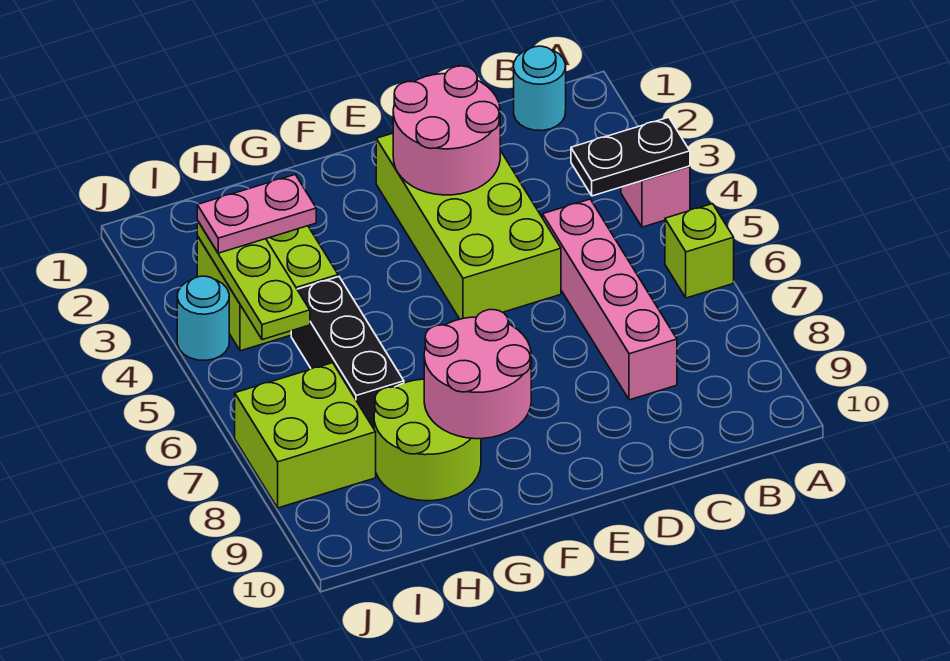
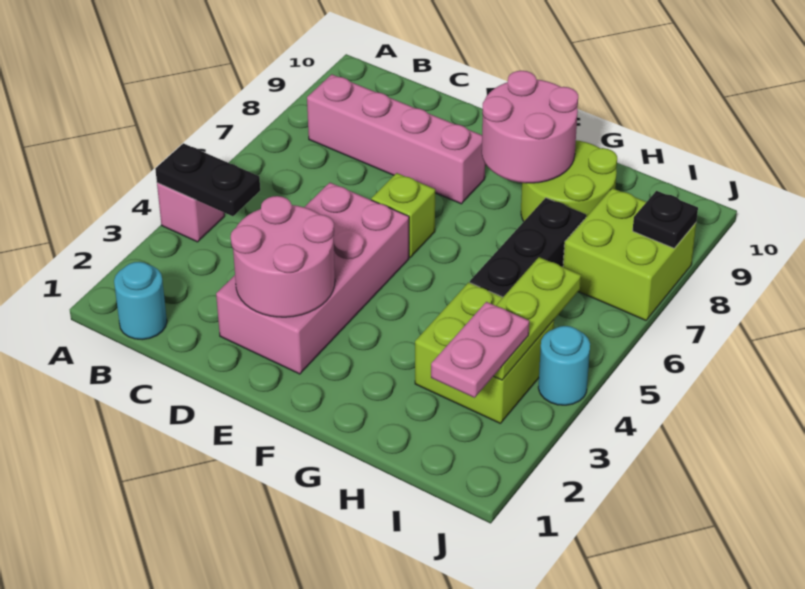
lime brick A6 level 1 -> lime brick E6 level 1
pink brick C5:C8 level 1 -> pink brick B8:E8 level 1
lime brick D2:E5 level 1 -> pink brick D2:E5 level 1
pink plate H3:I3 level 3 -> pink plate I2:I3 level 3
none -> black plate J8 level 2

